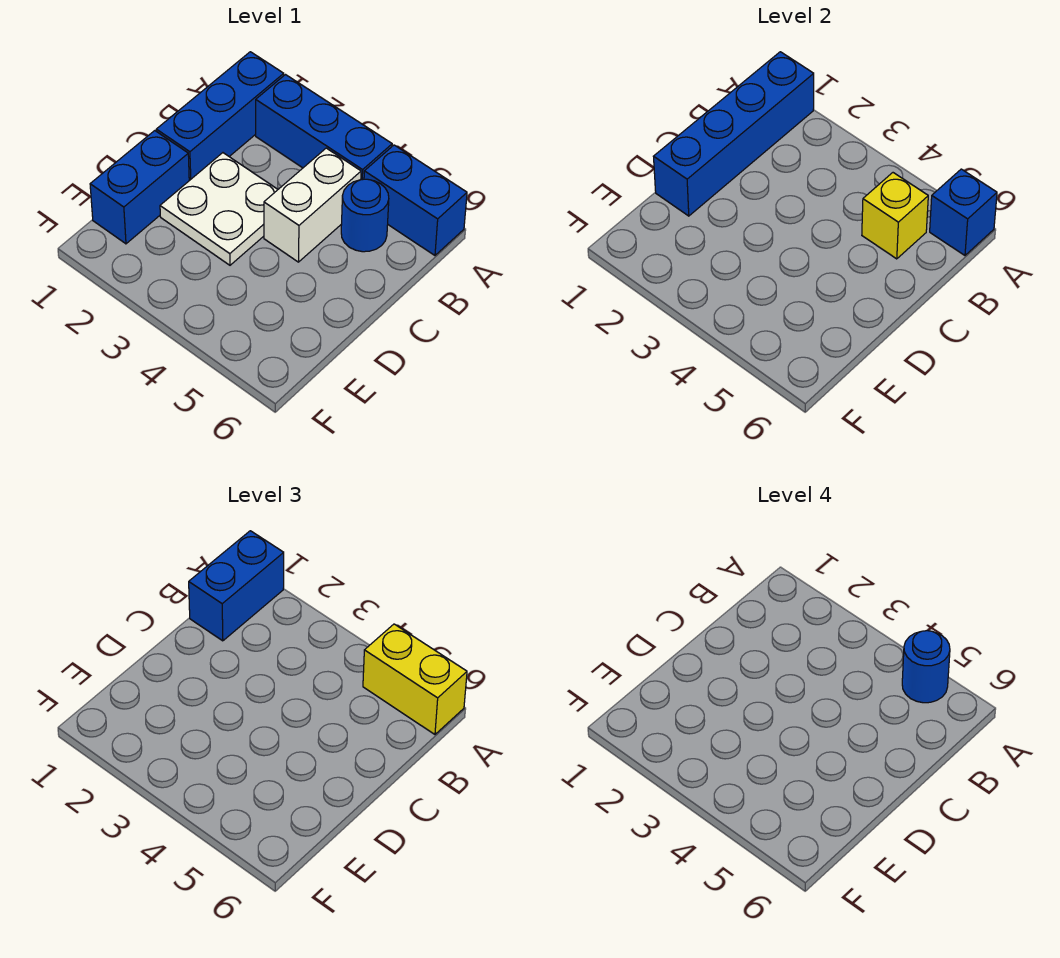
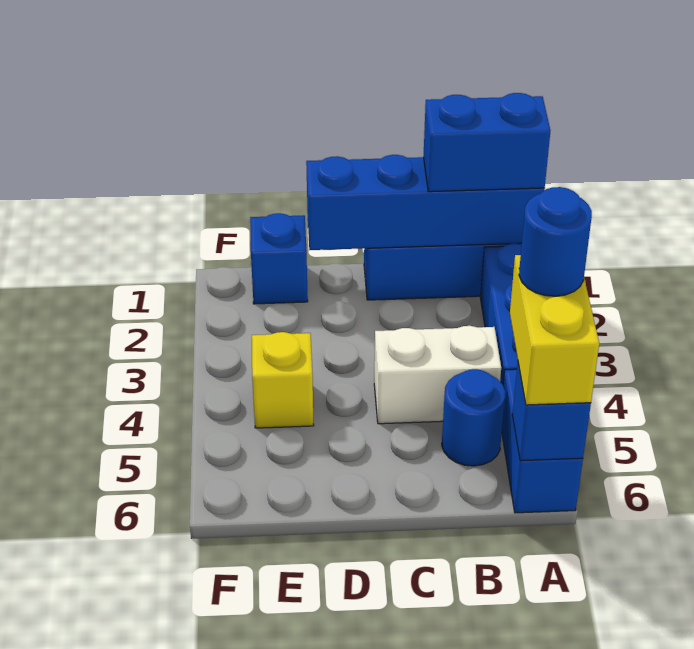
yellow brick B5 level 2 -> yellow brick E4 level 1
white plate C2:D3 level 1 -> none
blue brick D1:E1 level 1 -> blue brick E1 level 1

